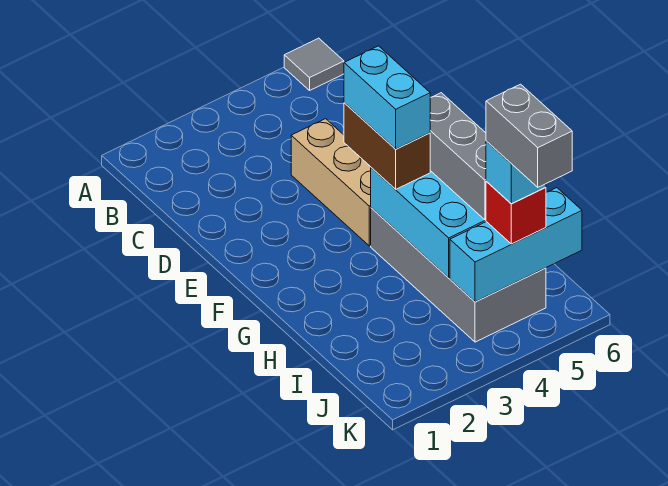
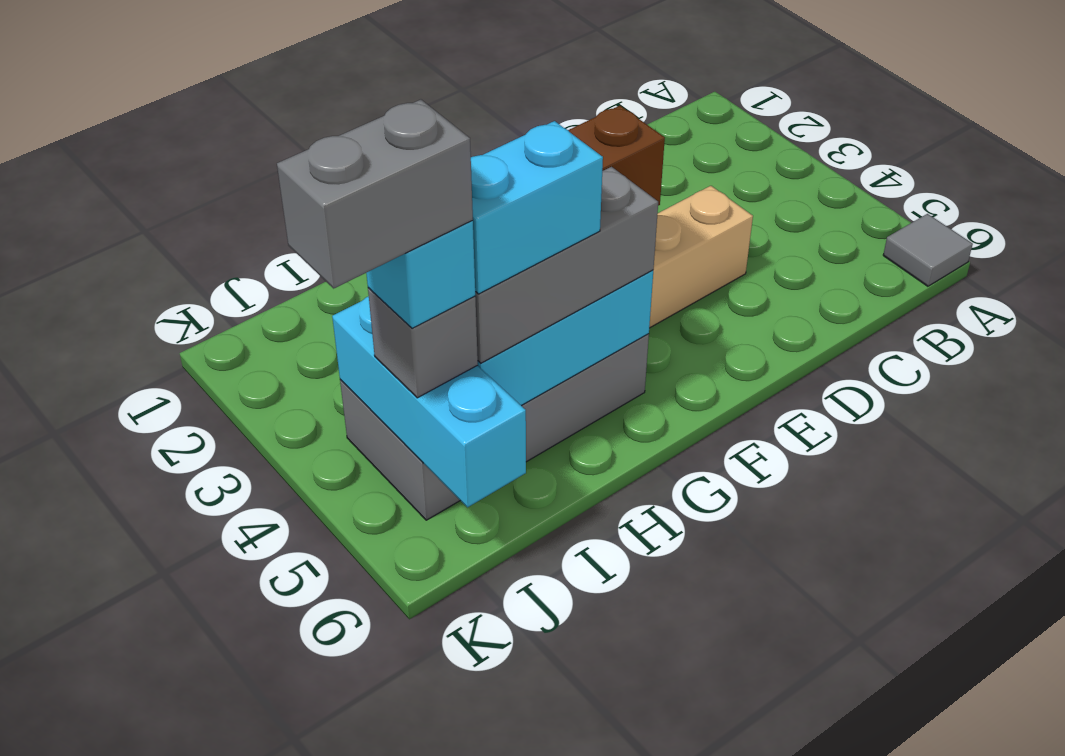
cyan brick F4:G4 level 4 -> cyan brick H5:I5 level 4
red brick J5 level 3 -> grey brick J5 level 3

